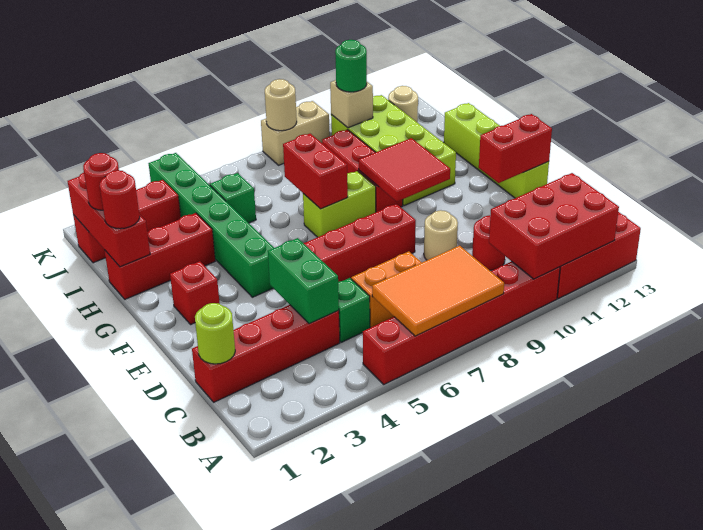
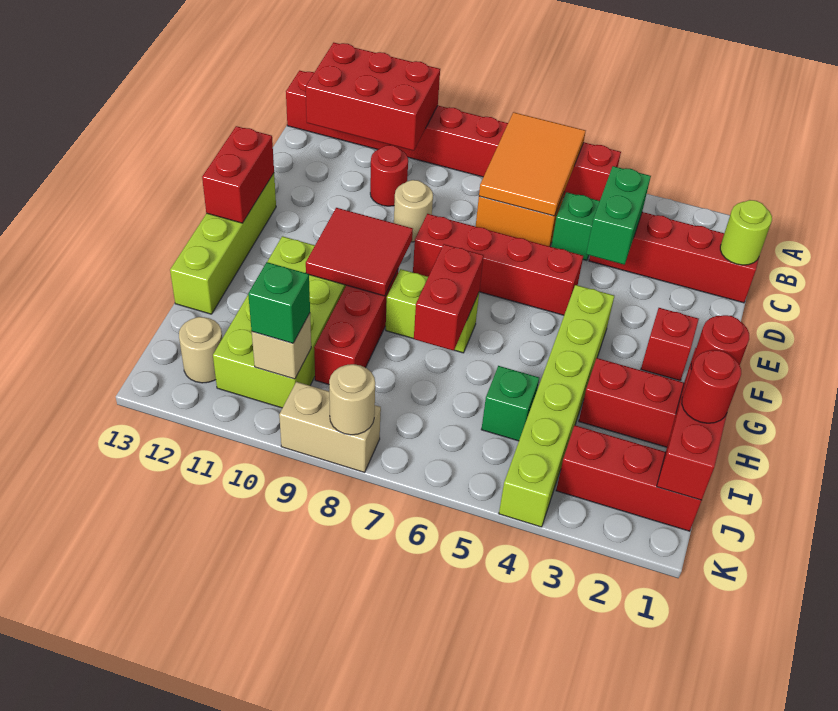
orange tile A6:B8 level 2 -> orange tile A6:C7 level 2
red brick E12:E13 level 2 -> red brick E13:F13 level 2
green brick F4:K4 level 1 -> lime brick F4:K4 level 1
green round brick J10 level 3 -> green brick J10 level 3

